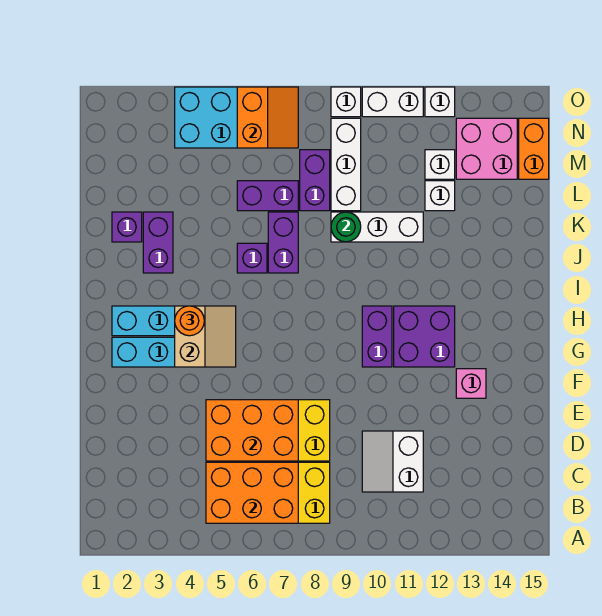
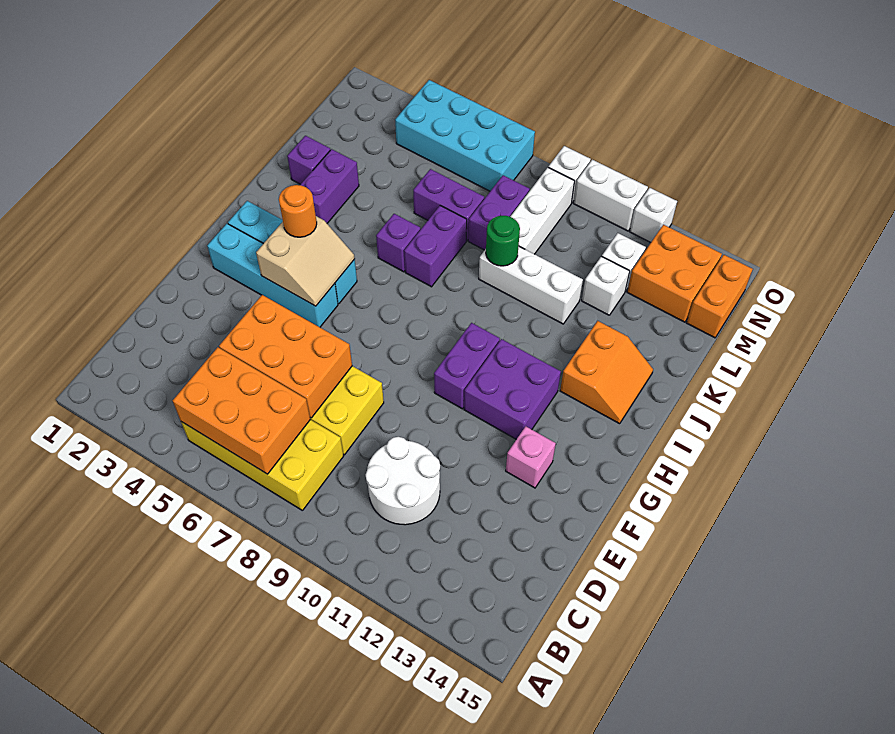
white slope C10:D11 level 1 top 11 -> white round brick C10:D11 level 1
pink brick M13:N14 level 1 -> orange brick M13:N14 level 1
orange slope N6:O7 level 2 top 6 -> orange slope I13:J14 level 1 top 13

